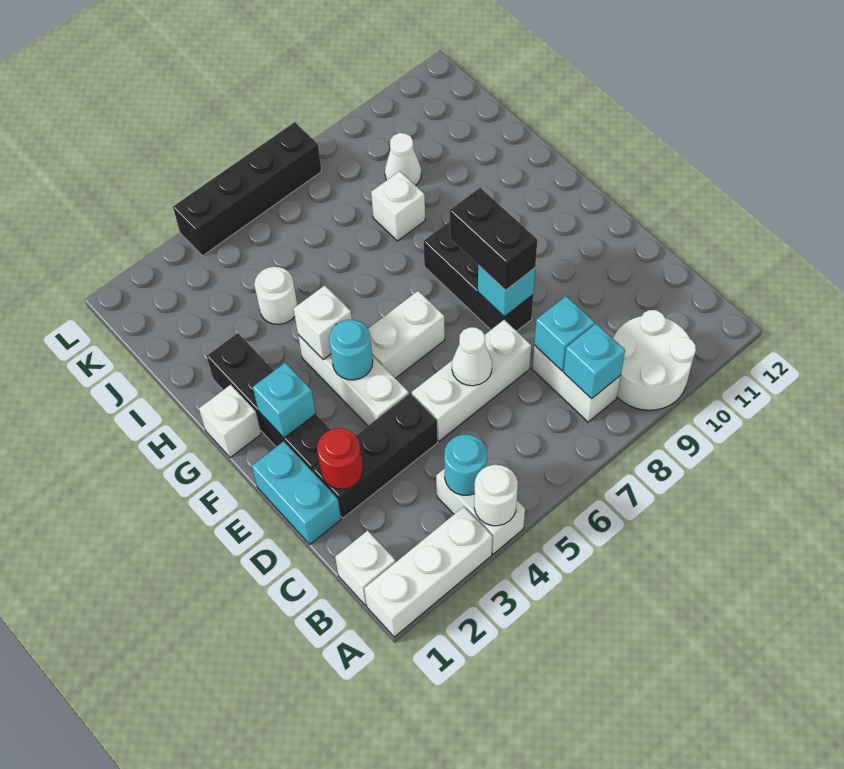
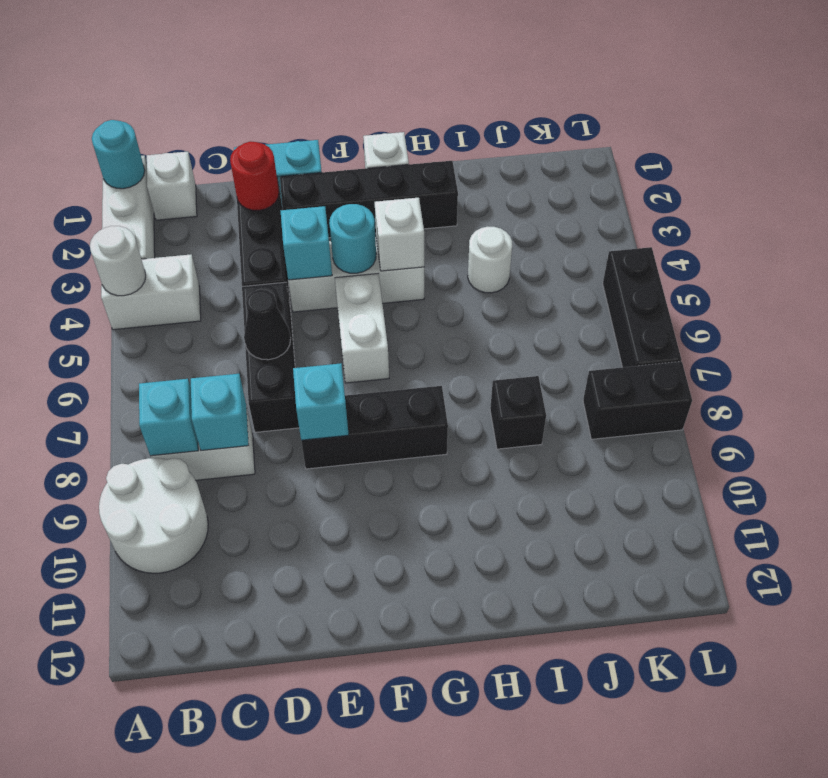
cyan round brick B4 level 2 -> cyan round brick A1 level 2
white brick D5:D7 level 1 -> black brick D5:D7 level 1
white cone D6 level 2 -> black cone D6 level 2
black brick E8:F8 level 3 -> black brick K8:L8 level 1
cyan brick F2 level 2 -> cyan brick E4 level 2
white brick I8 level 1 -> black brick I8 level 1
white cone J9 level 1 -> none
black brick L4:L7 level 1 -> black brick L5:L7 level 1

